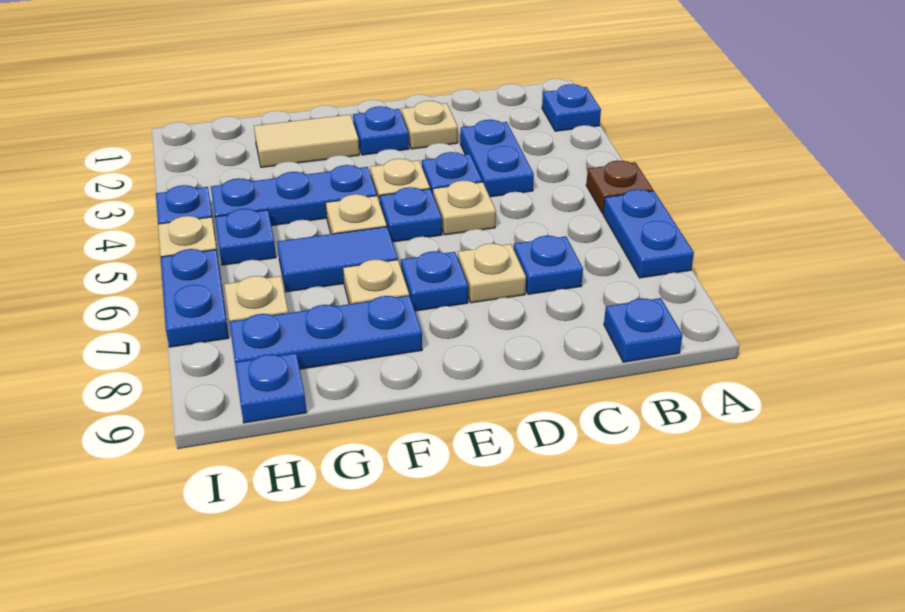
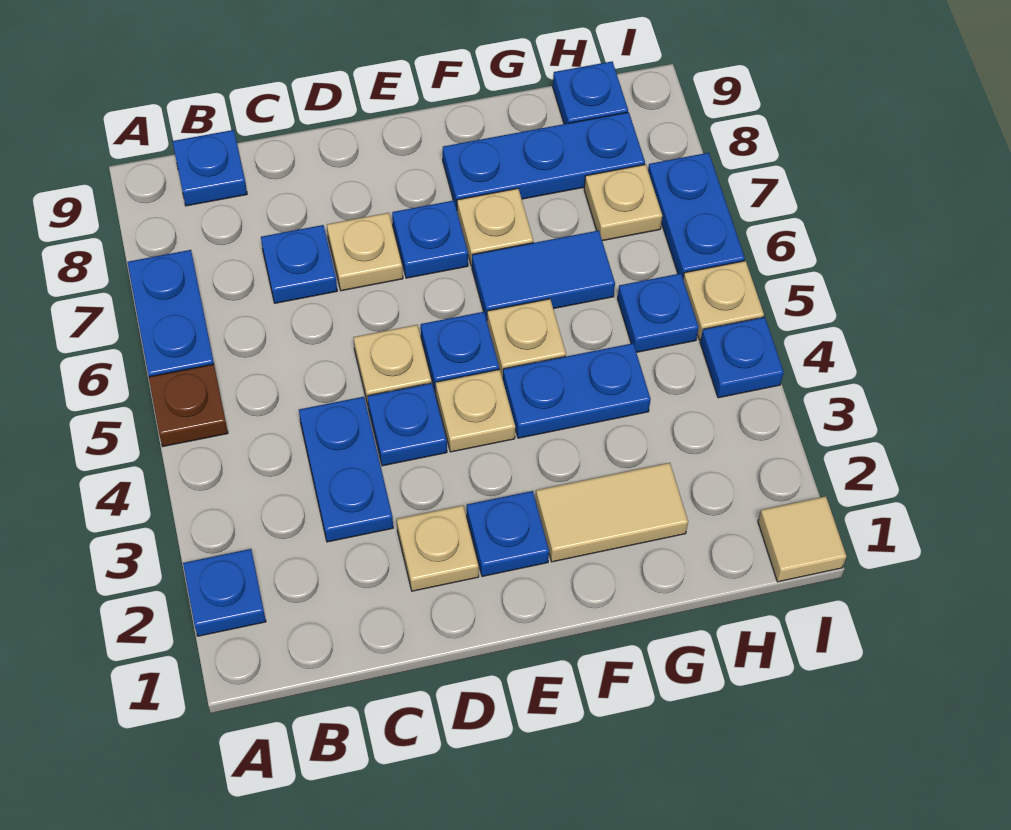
blue plate F4:H4 level 1 -> blue plate F4:G4 level 1
none -> tan tile I1 level 1

